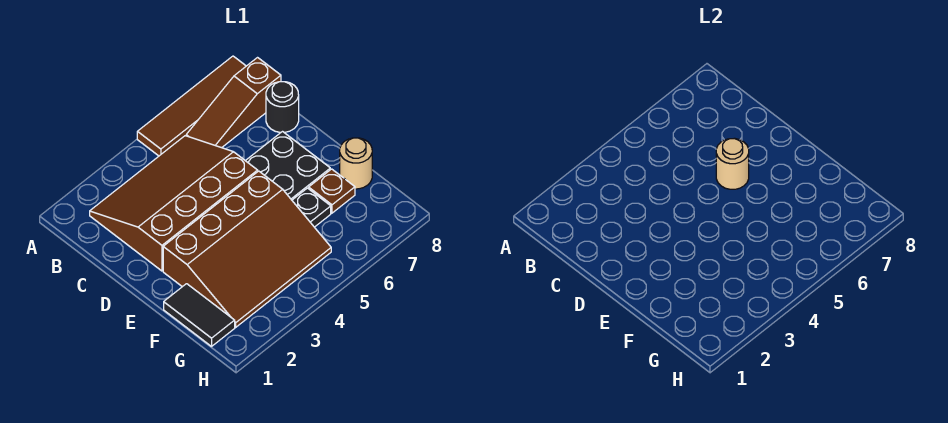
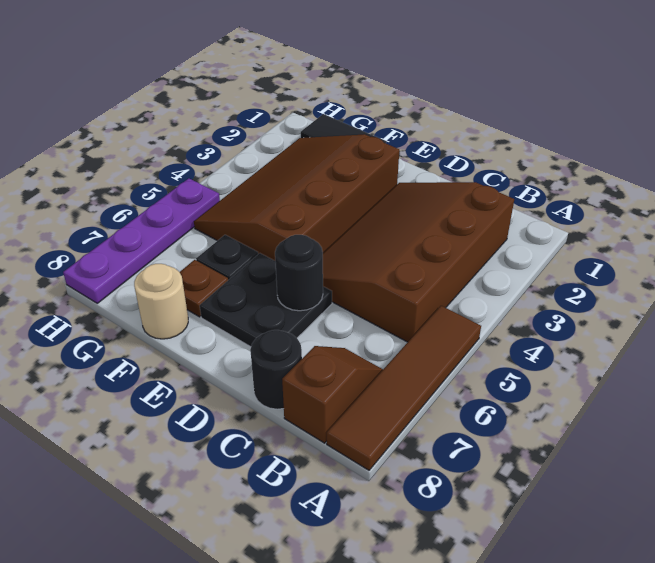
brown slope B2:D5 level 1 top D -> brown slope B2:D5 level 1 top B
brown slope B6:B8 level 1 top 8 -> brown slope B7:B8 level 1 top 8
tan round brick D6 level 2 -> black round brick D6 level 2
none -> purple plate H5:H8 level 1

